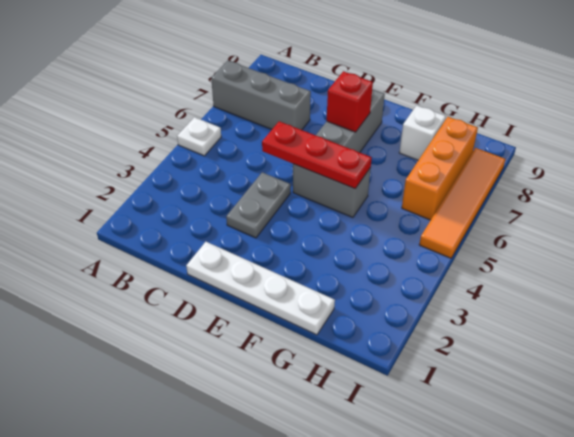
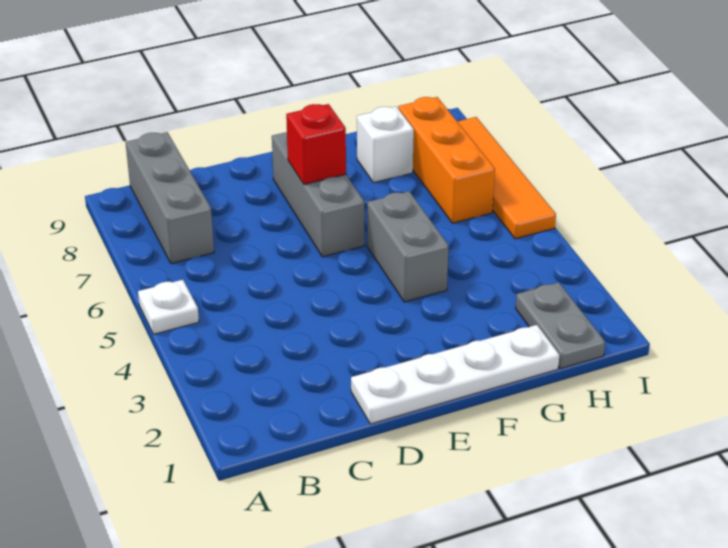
grey brick A7:C7 level 1 -> grey brick B7:B9 level 1
grey plate D3:D4 level 1 -> grey plate H1:H2 level 1
red plate D5:F5 level 2 -> none
grey brick E5:F5 level 1 -> grey brick F4:F5 level 1

